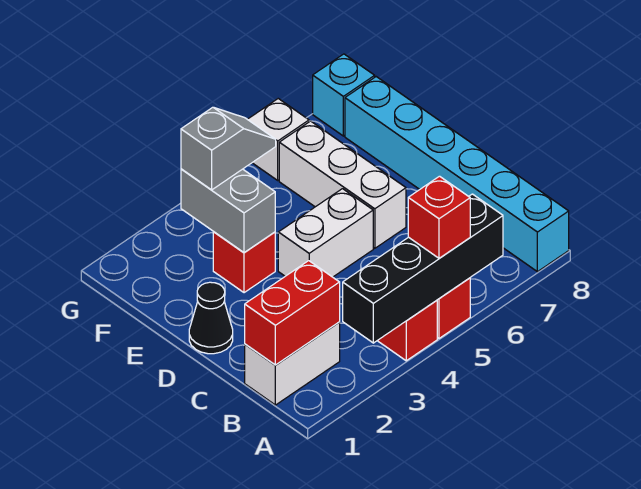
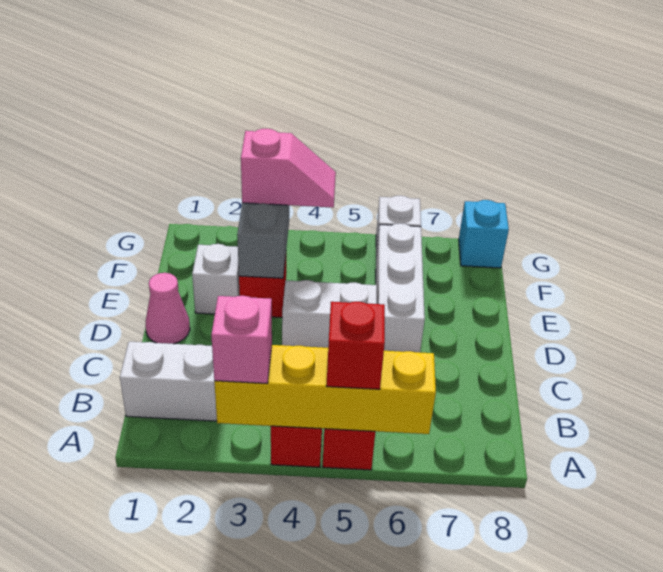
black brick A3:A6 level 2 -> yellow brick A3:A6 level 2
none -> pink brick A3 level 3
cyan brick A8:F8 level 1 -> none
red brick B1:B2 level 2 -> none
black cone D1 level 1 -> pink cone D1 level 1
none -> white brick E2 level 1
grey slope F3:F4 level 3 top 3 -> pink slope F3:F4 level 3 top 3

